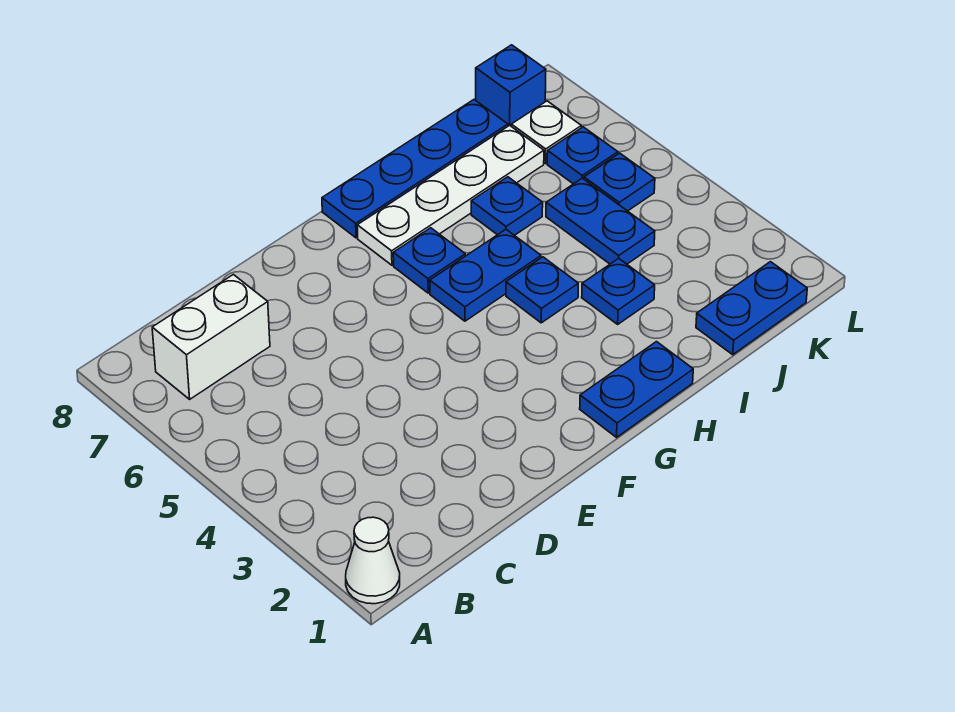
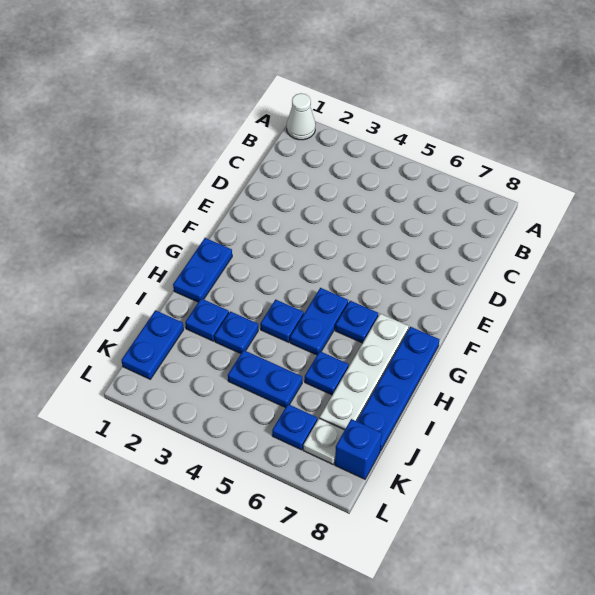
white brick B7:C7 level 1 -> none
blue plate K5 level 1 -> blue plate I2 level 1

